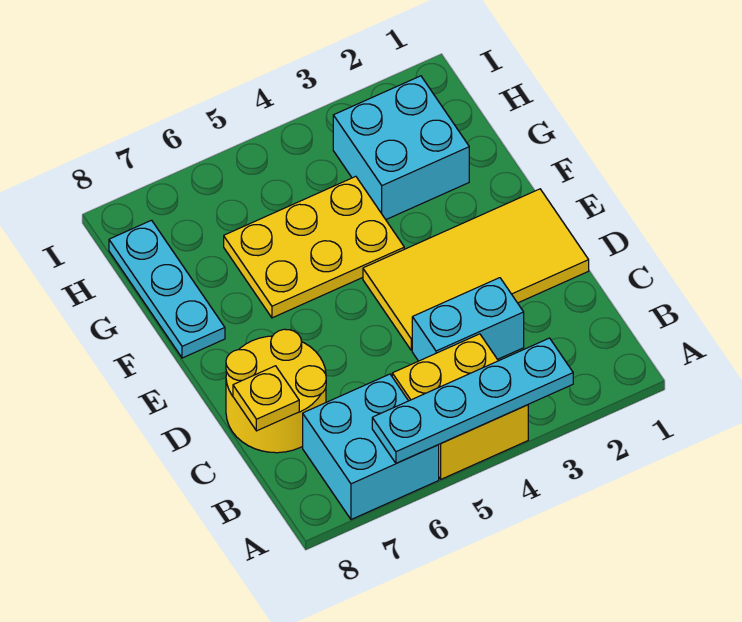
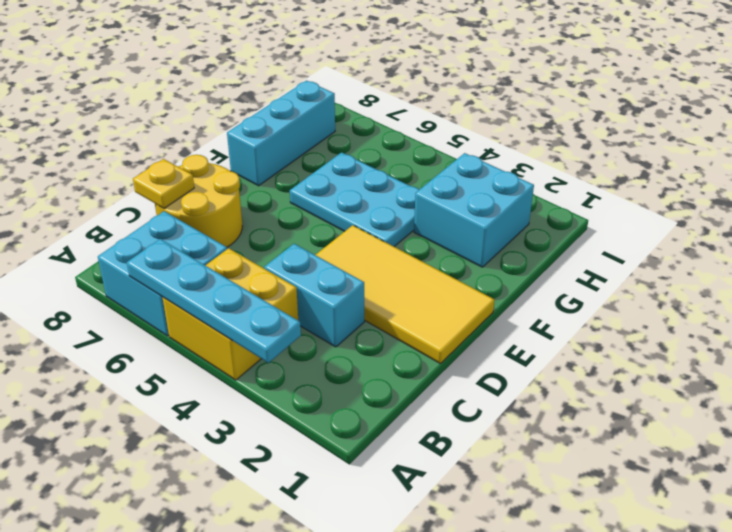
yellow plate F4:G6 level 1 -> cyan plate F4:G6 level 1
cyan plate F8:H8 level 1 -> cyan brick F8:H8 level 1

